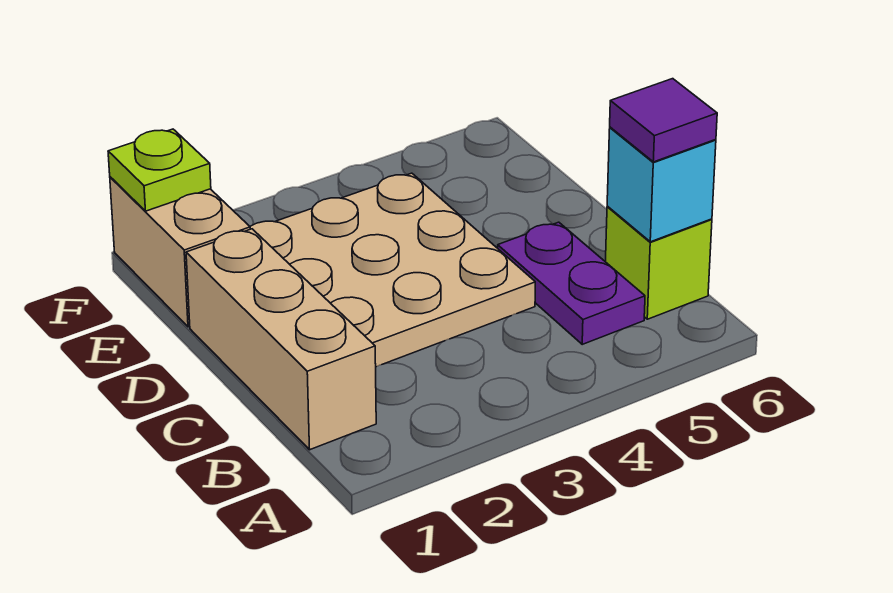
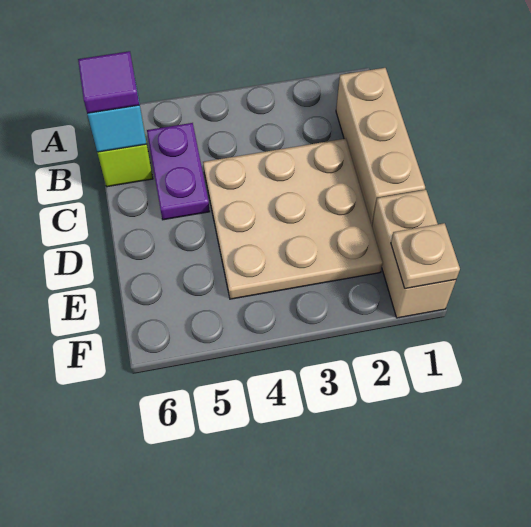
lime plate F1 level 2 -> tan plate F1 level 2

